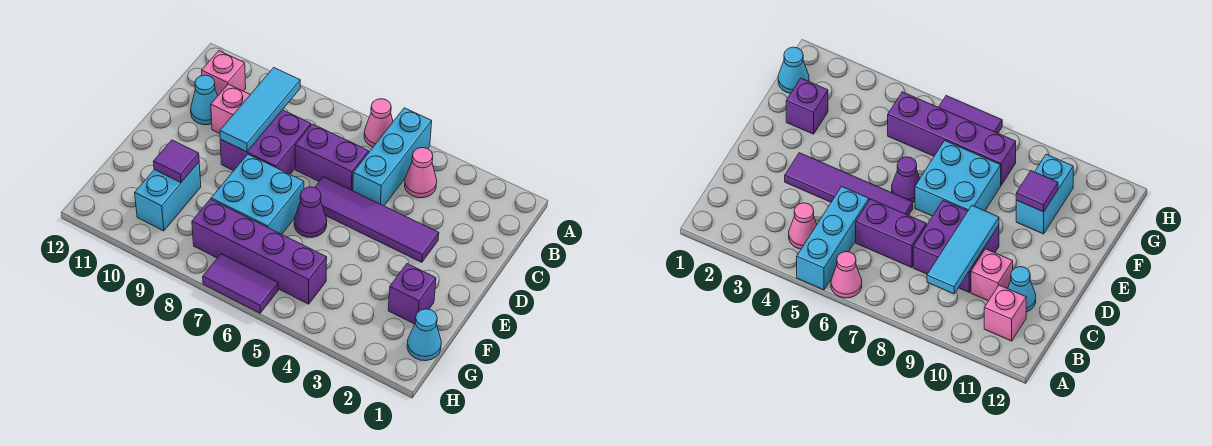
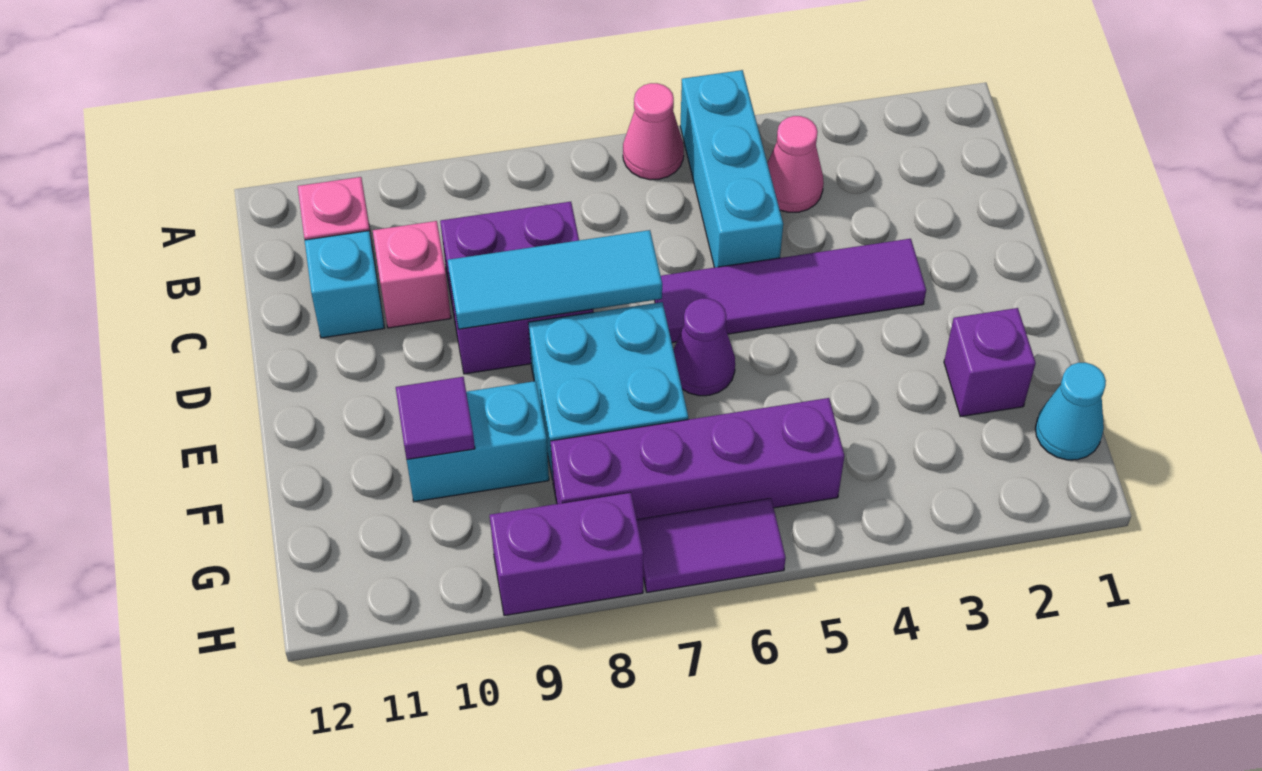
cyan tile B9:D9 level 2 -> cyan tile D7:D9 level 2
purple brick C6:C7 level 1 -> purple brick H8:H9 level 1
cyan cone C11 level 1 -> cyan brick C11 level 1
cyan brick F10:G10 level 1 -> cyan brick F9:F10 level 1

